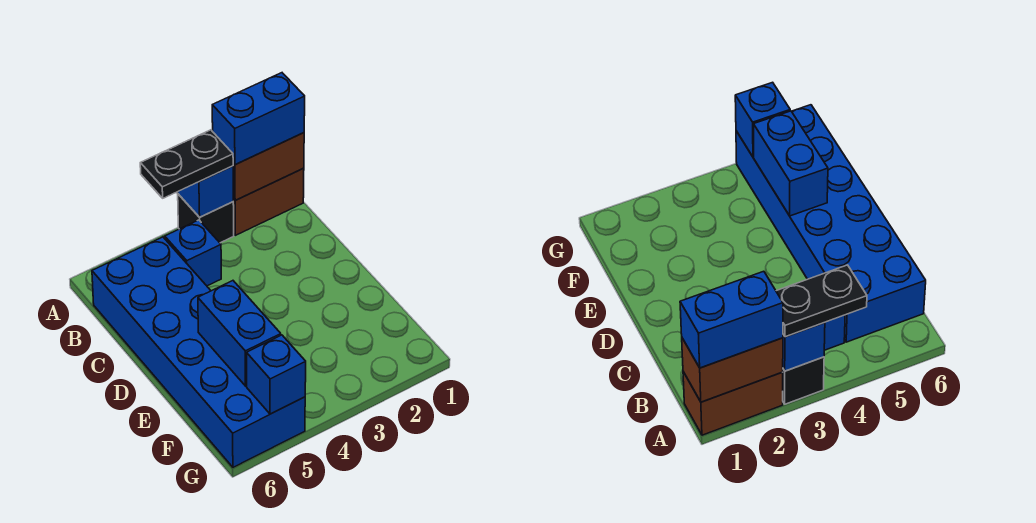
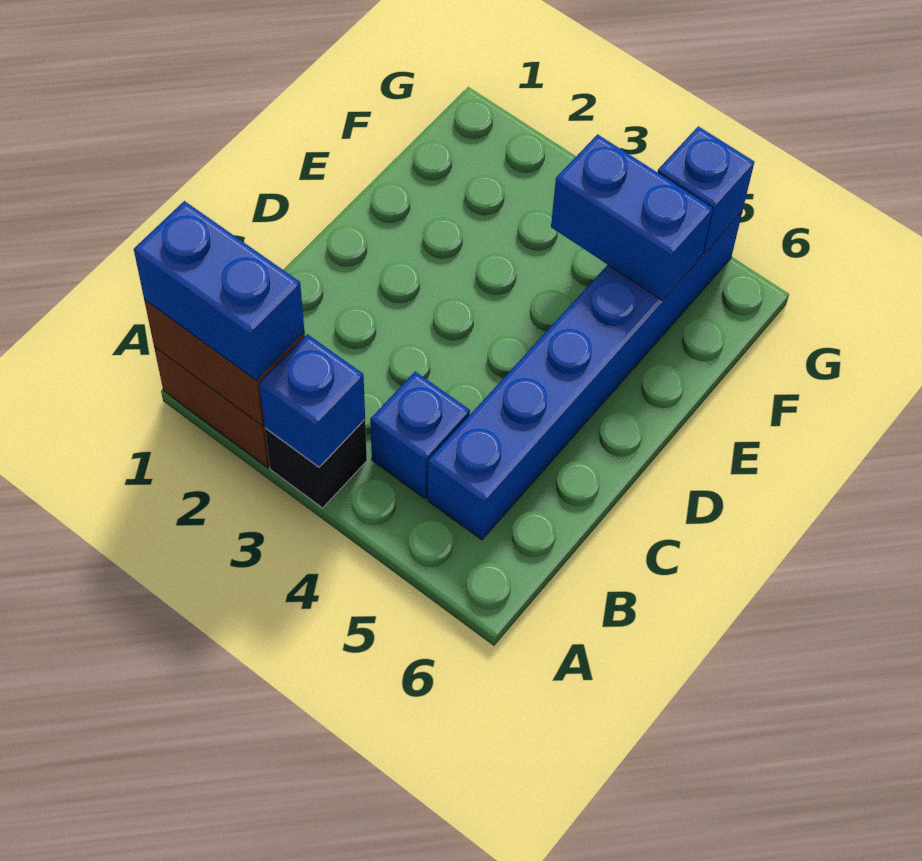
black plate A3:A4 level 3 -> none
blue brick B5:G6 level 1 -> blue brick B5:G5 level 1
blue brick E5:F5 level 2 -> blue brick F4:F5 level 2

